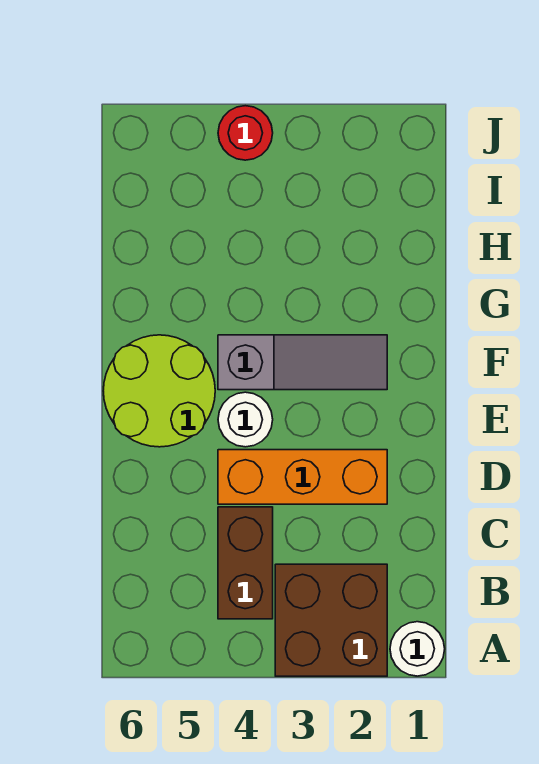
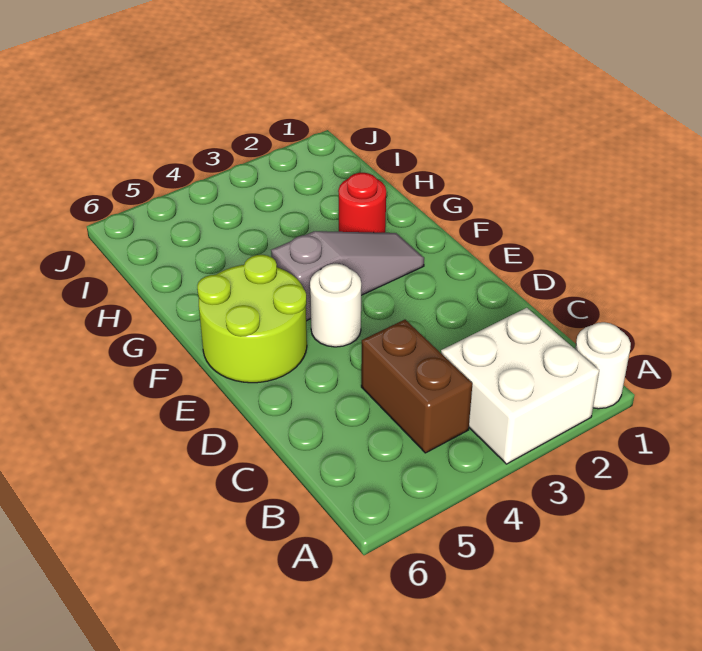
brown brick A2:B3 level 1 -> white brick A2:B3 level 1
orange brick D2:D4 level 1 -> none
red round brick J4 level 1 -> red round brick G2 level 1

